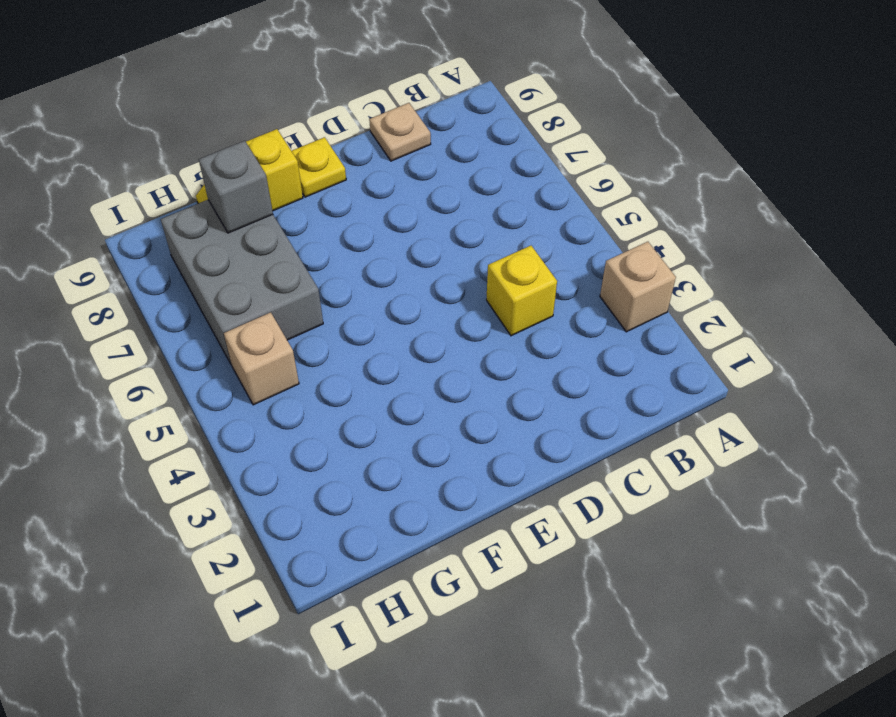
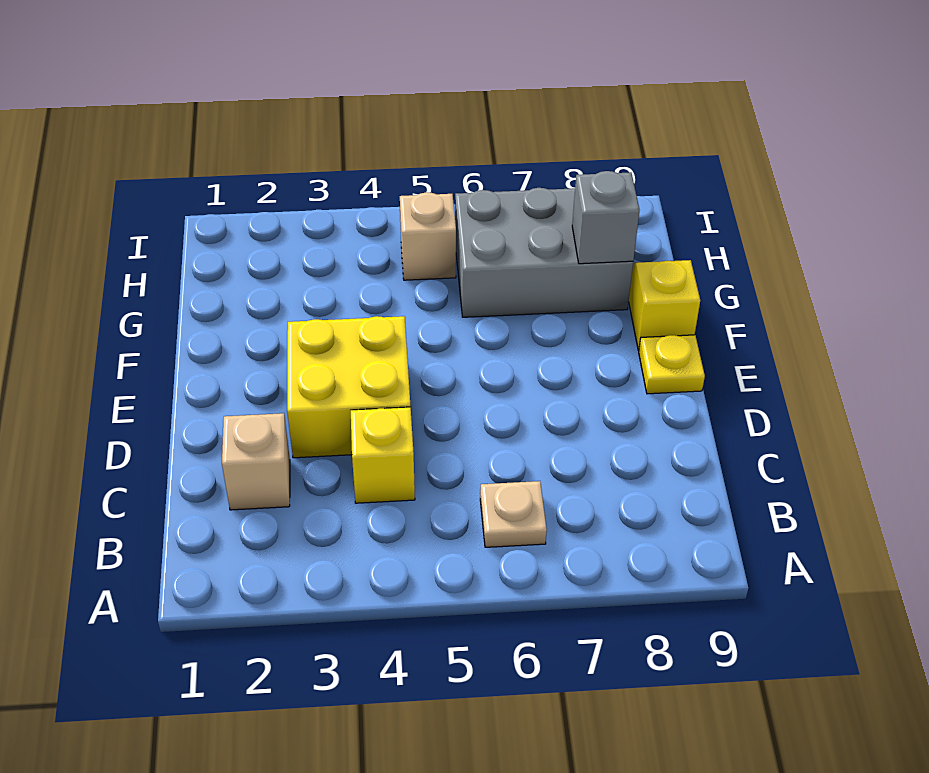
tan brick A3 level 1 -> tan brick C2 level 1
tan plate C9 level 1 -> tan plate B6 level 1
none -> yellow brick D3:E4 level 1

